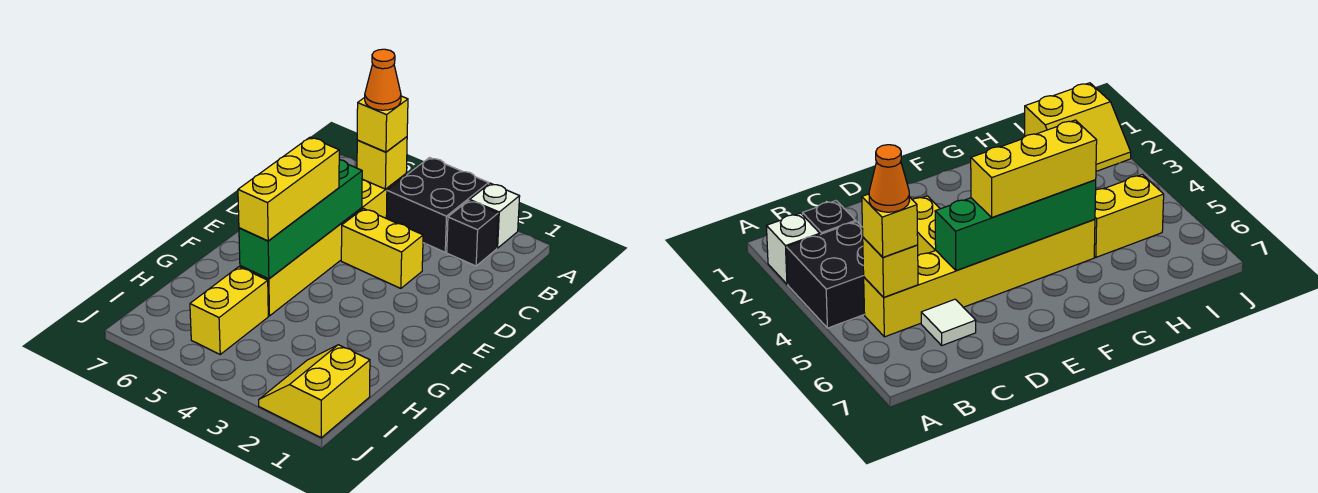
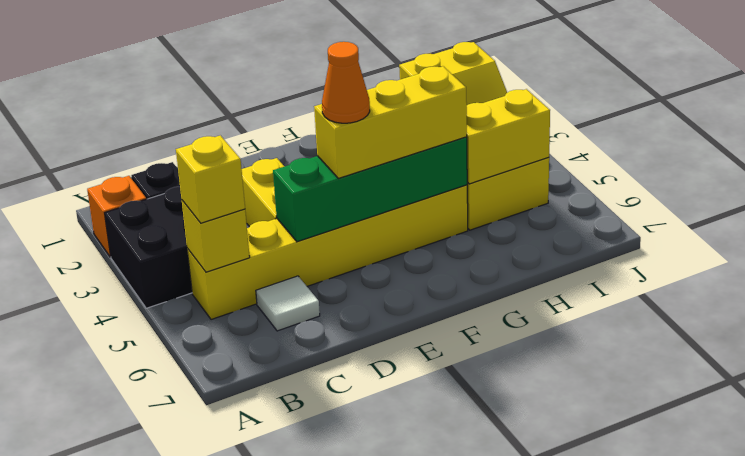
white brick A2 level 1 -> orange brick A2 level 1
orange cone B5 level 4 -> orange cone E5 level 4
none -> yellow brick H5:I5 level 2

